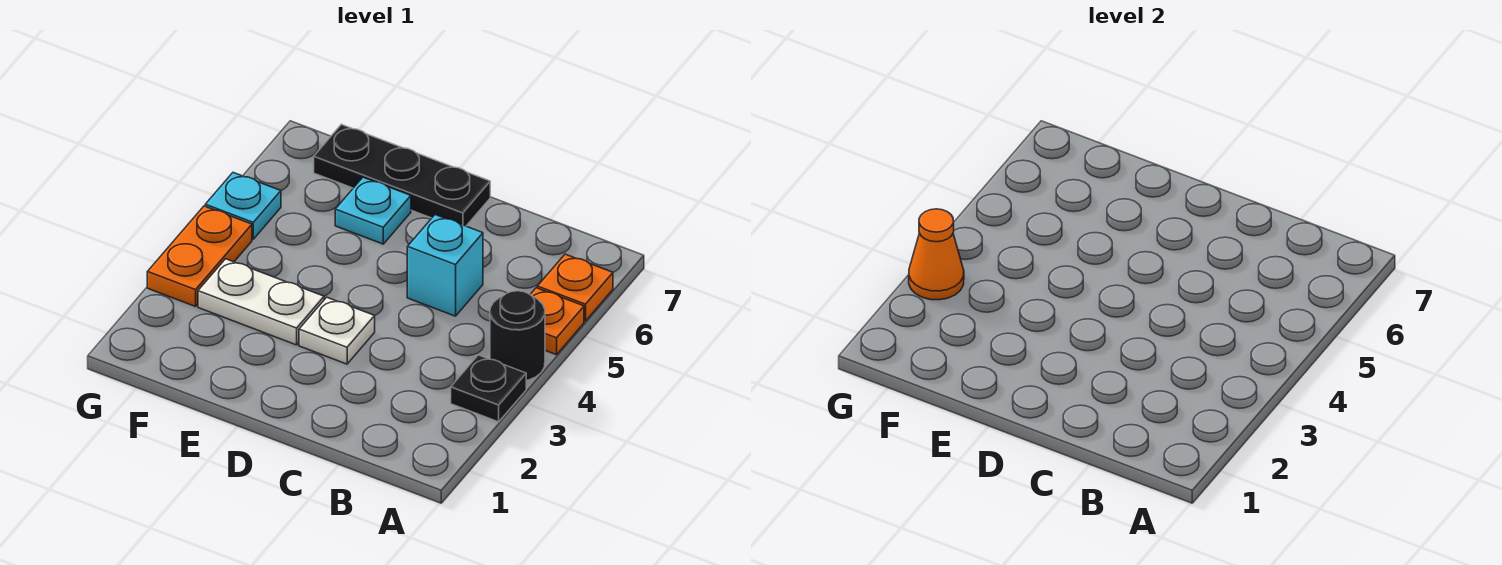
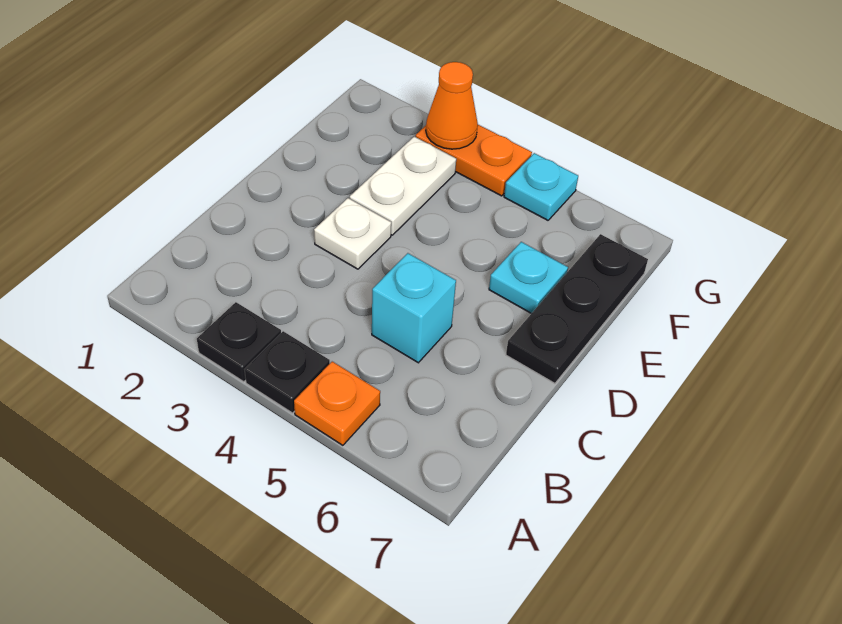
black round brick A4 level 1 -> black plate A4 level 1
orange plate A6 level 1 -> none

